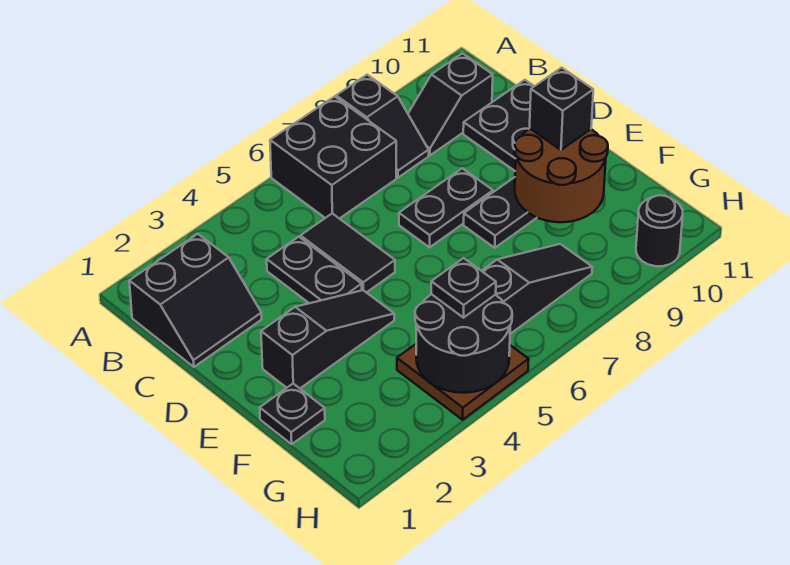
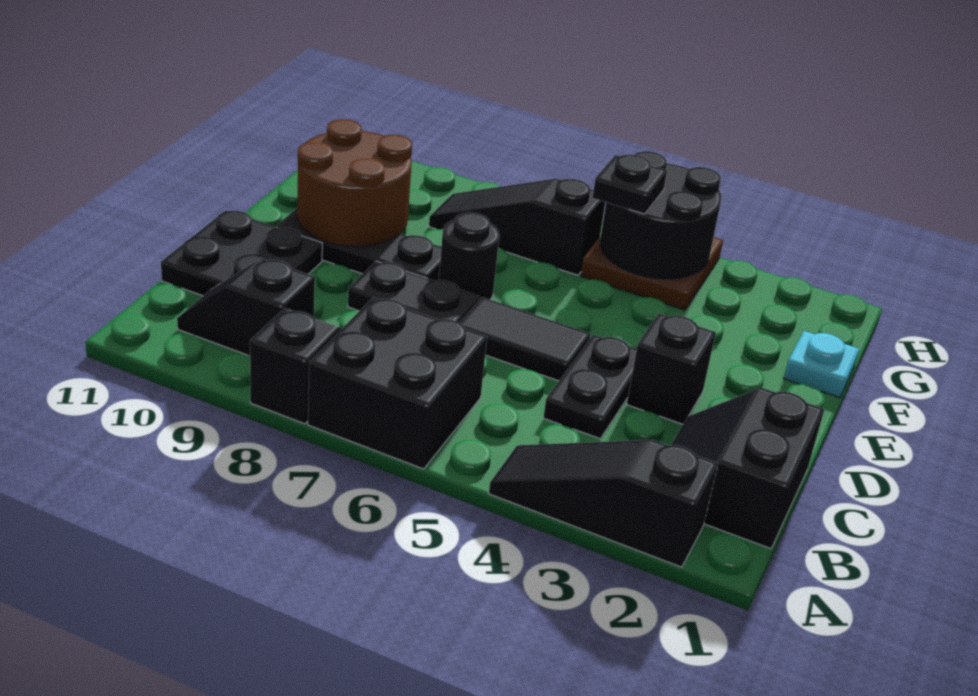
black slope B1:C2 level 1 top B -> black slope B1:C2 level 1 top 1
black slope B9:B10 level 1 top 10 -> black slope B9:B10 level 1 top 9
black tile C5:D5 level 1 -> black tile D5:D6 level 1
black slope E2:E4 level 1 top 2 -> black slope A2:A4 level 1 top 2
black brick E10 level 3 -> black brick D3 level 1
black plate F1 level 1 -> cyan plate F1 level 1
black round brick H10 level 1 -> black round brick E7 level 1

